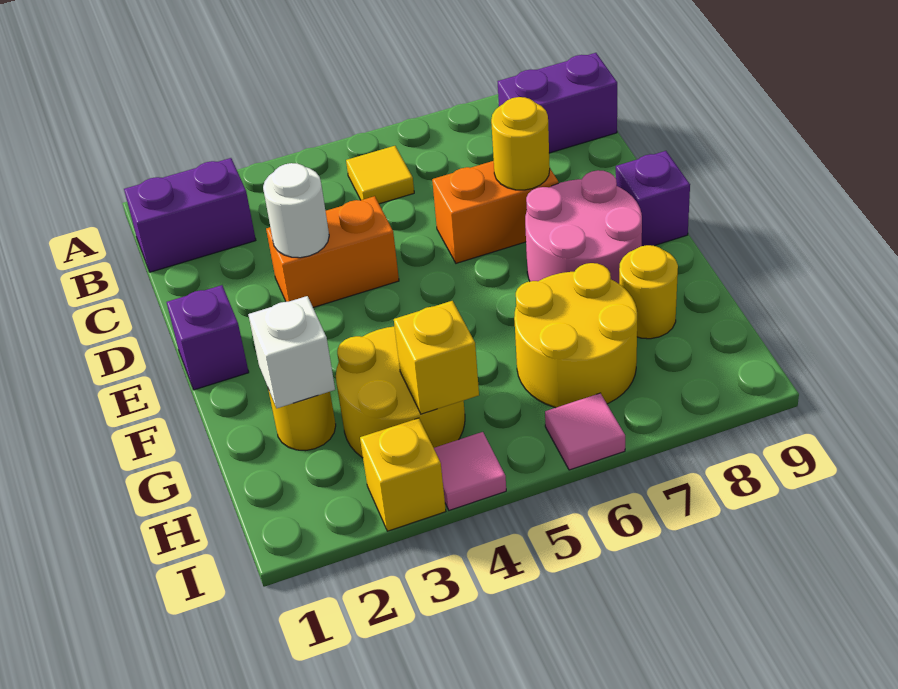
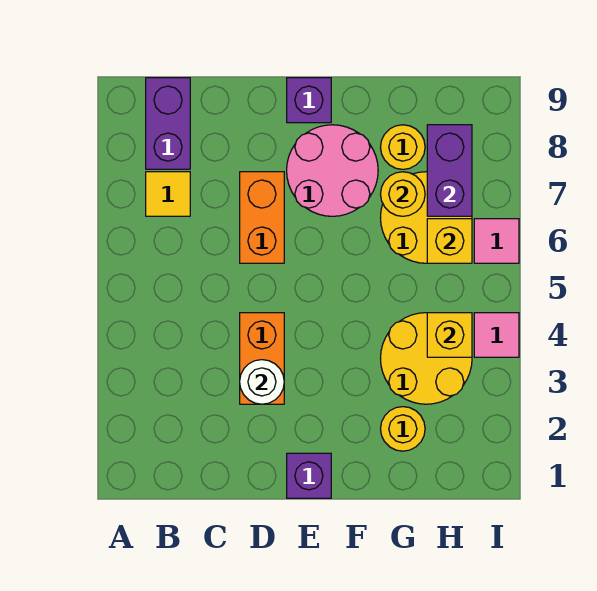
purple brick B1:B2 level 1 -> purple brick H7:H8 level 2
yellow tile B5 level 1 -> yellow tile B7 level 1
yellow round brick D7 level 2 -> yellow round brick G7 level 2
white brick G2 level 2 -> none
yellow brick I3 level 1 -> yellow brick H6 level 2

